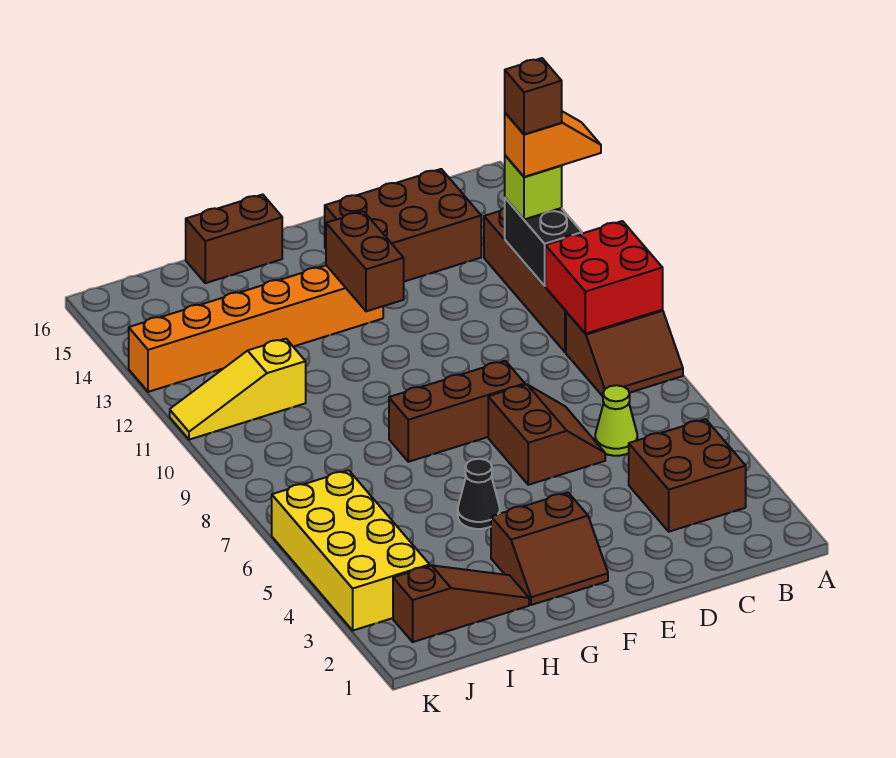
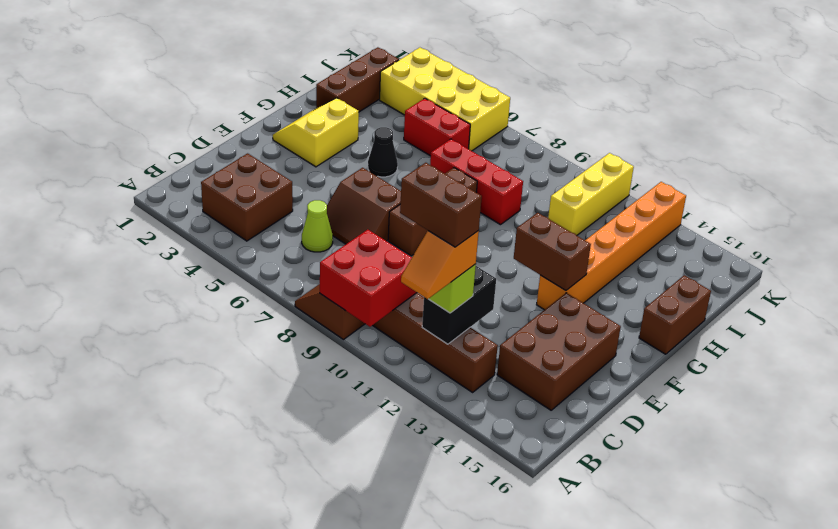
black brick B11:B12 level 2 -> black brick B12:C12 level 2
brown brick B12 level 5 -> brown brick B11:B12 level 5
brown slope F2:G3 level 1 top 3 -> yellow slope F2:G3 level 1 top 3
brown slope H2:J2 level 1 top J -> brown brick H2:J2 level 1
none -> red brick H7:H9 level 1
none -> red brick I5:I6 level 1
yellow slope I11:K11 level 1 top I -> yellow brick I11:K11 level 1

